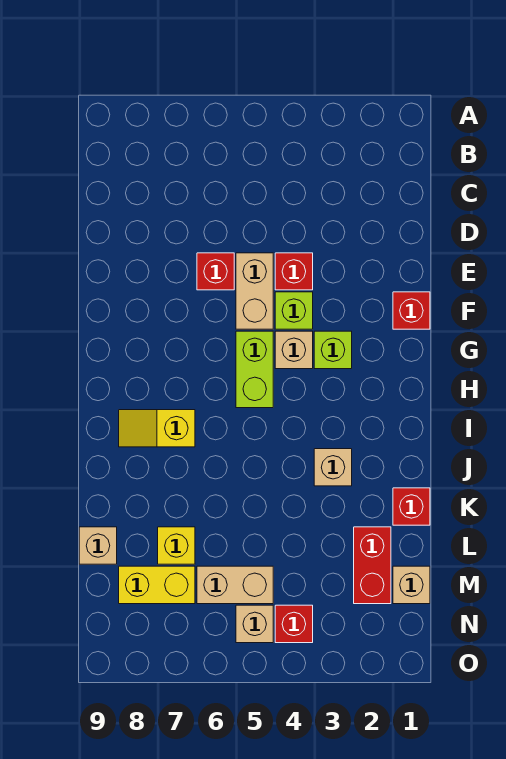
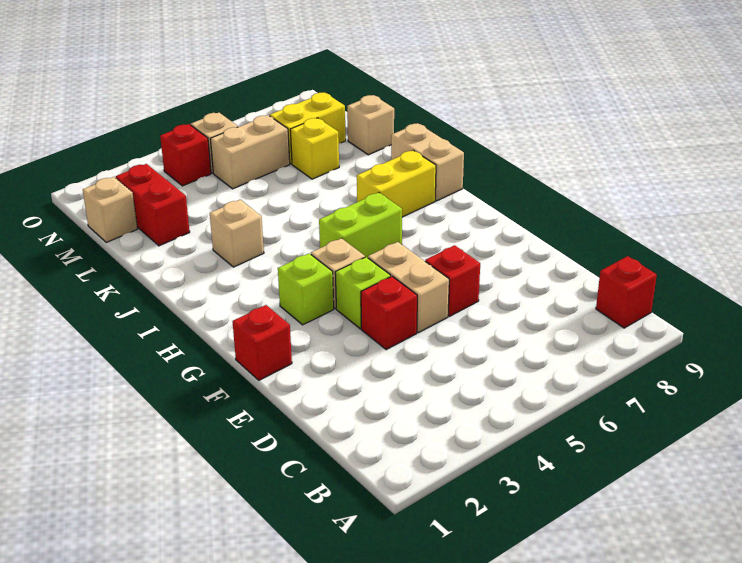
lime brick G5:H5 level 1 -> lime brick H5:H6 level 1
yellow slope I7:I8 level 1 top 7 -> yellow brick I7:I8 level 1
none -> tan brick I9:J9 level 1
red brick K1 level 1 -> red brick B9 level 1

